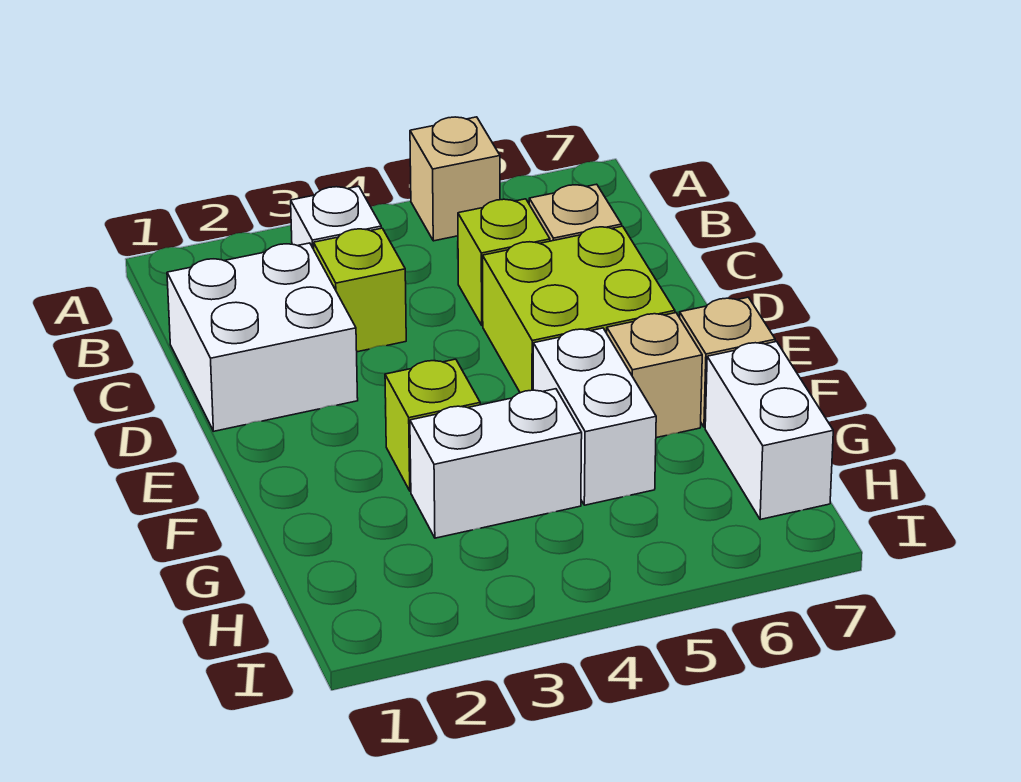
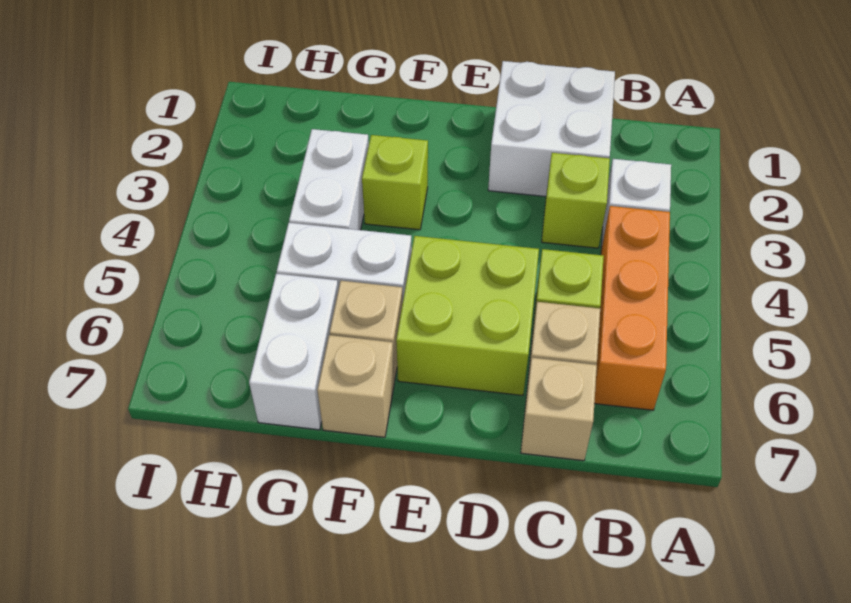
tan brick A5 level 1 -> tan brick C7 level 1
none -> orange brick B4:B6 level 1
white brick G7:H7 level 1 -> white brick G6:G7 level 1

